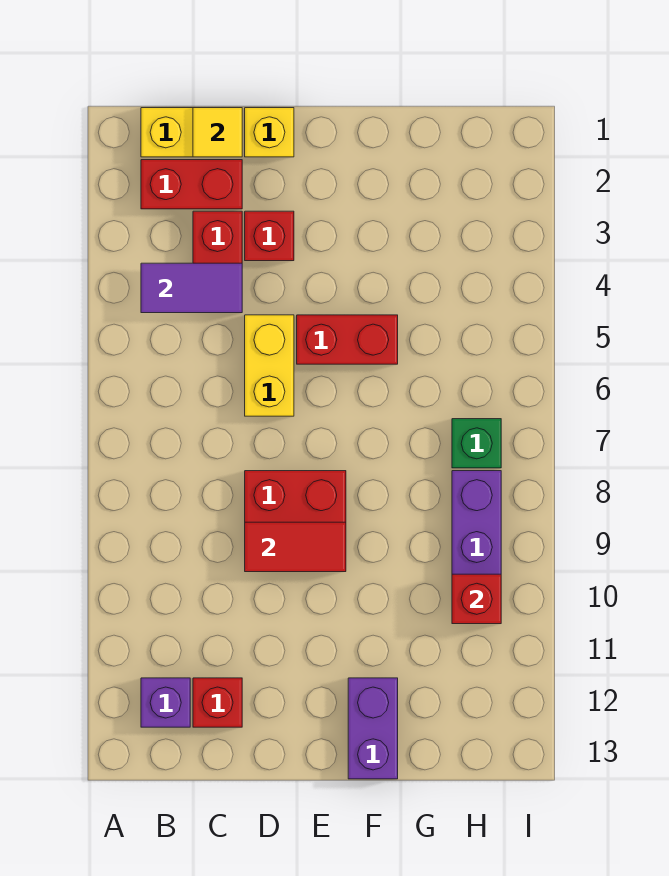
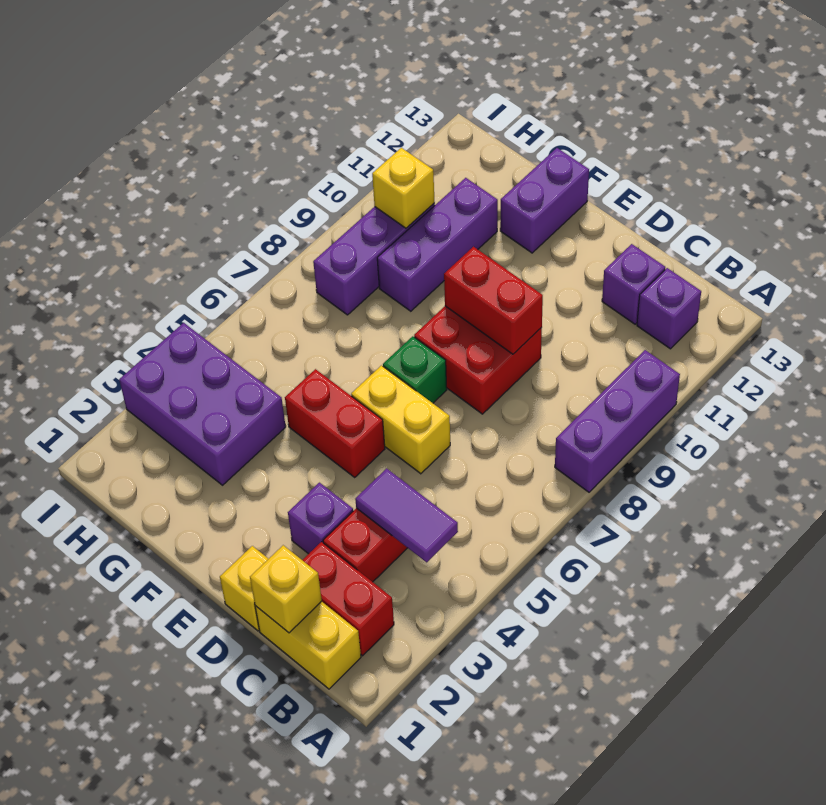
none -> purple brick A8:A10 level 1
yellow tile C1 level 2 -> yellow brick C1 level 2
red brick C12 level 1 -> purple brick C12 level 1
red brick D3 level 1 -> purple brick D3 level 1
yellow brick D5:D6 level 1 -> yellow brick D6:E6 level 1
red tile D9:E9 level 2 -> red brick D9:E9 level 2
none -> purple brick G3:I4 level 1
none -> purple brick G9:G11 level 1
green brick H7 level 1 -> green brick E7 level 1
red brick H10 level 2 -> yellow brick H10 level 2

